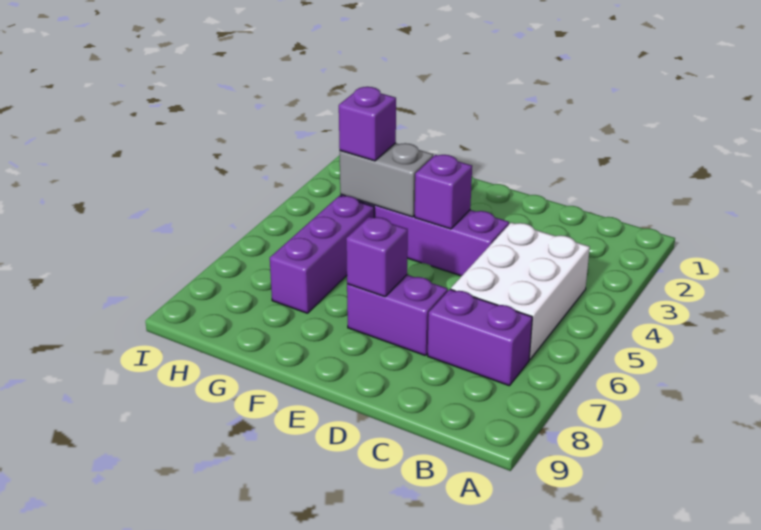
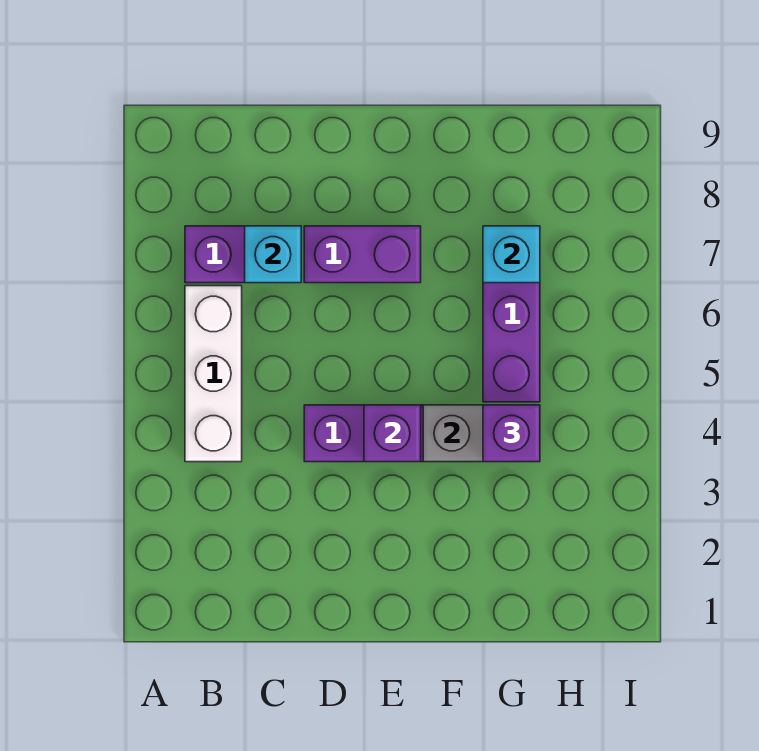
white brick B4:C6 level 1 -> white brick B4:B6 level 1
none -> cyan brick C7 level 2
purple brick E7 level 2 -> none
none -> cyan brick G7 level 2

